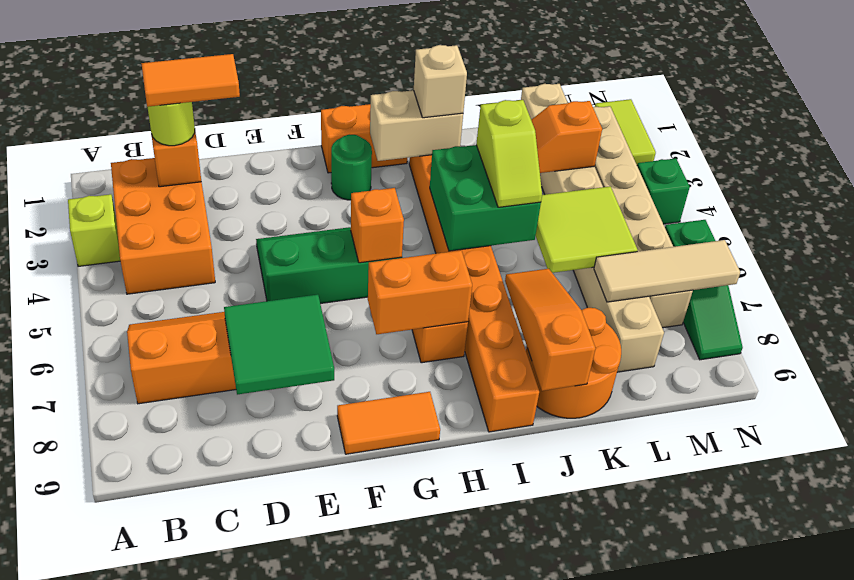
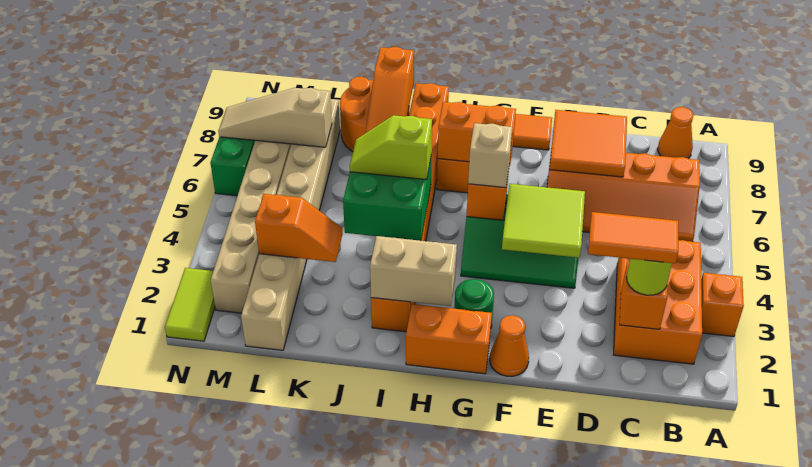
lime brick A3 level 1 -> orange brick A3 level 1
none -> orange cone B9 level 1
green tile D7:E8 level 2 -> orange tile D7:E8 level 2
none -> orange cone F1 level 1
tan brick I2 level 3 -> tan brick G5 level 3
lime slope J4:J5 level 3 top 4 -> lime slope I5:J5 level 3 top I
lime tile K5:L6 level 2 -> lime tile E4:F5 level 2
tan tile L7:N7 level 2 -> tan slope L7:N7 level 2 top L
green brick N4 level 1 -> none

